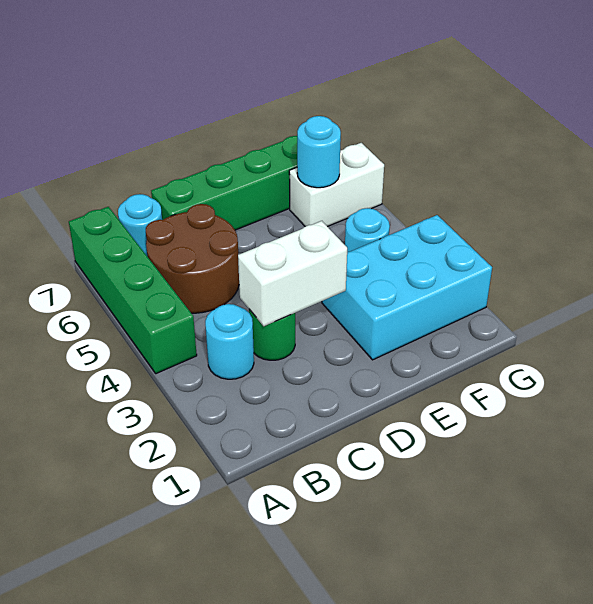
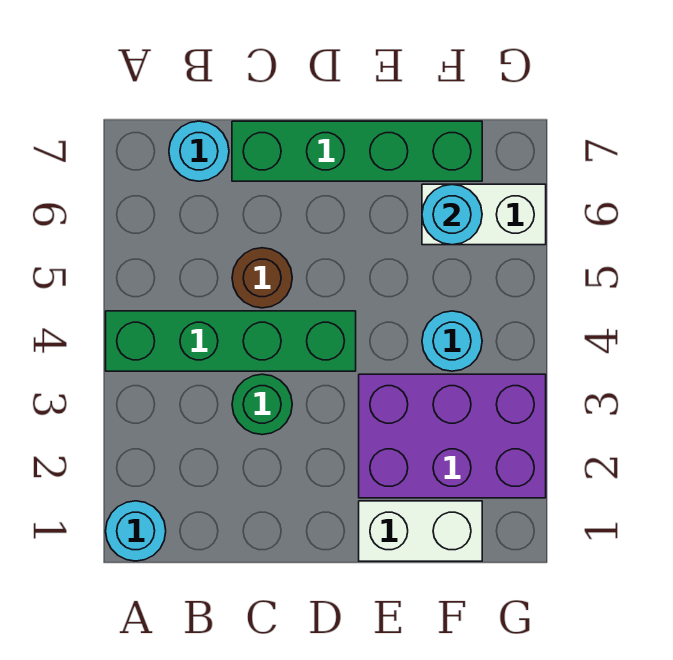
green brick A4:A7 level 1 -> green brick A4:D4 level 1
cyan round brick B3 level 1 -> cyan round brick A1 level 1
brown round brick B5:C6 level 1 -> brown round brick C5 level 1
white brick C3:D3 level 2 -> white brick E1:F1 level 1
cyan brick E2:G3 level 1 -> purple brick E2:G3 level 1

